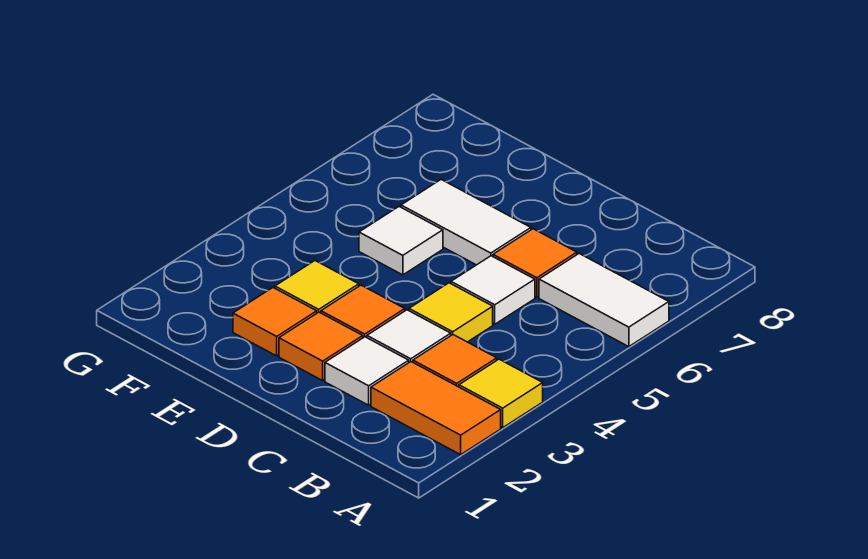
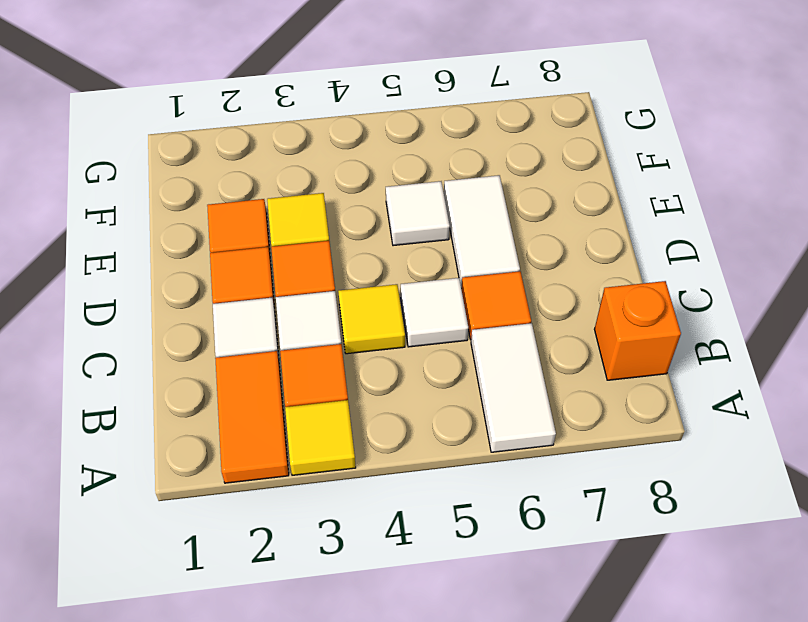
none -> orange brick B8 level 1

